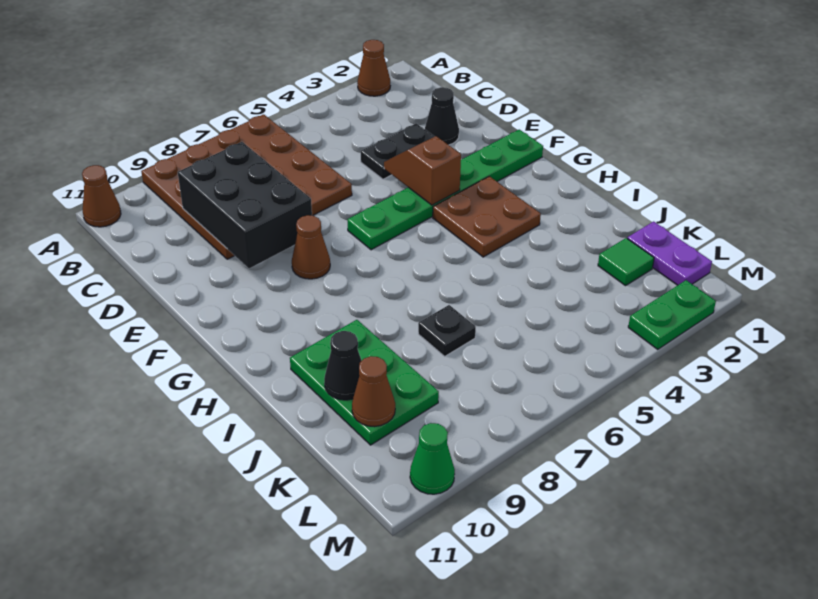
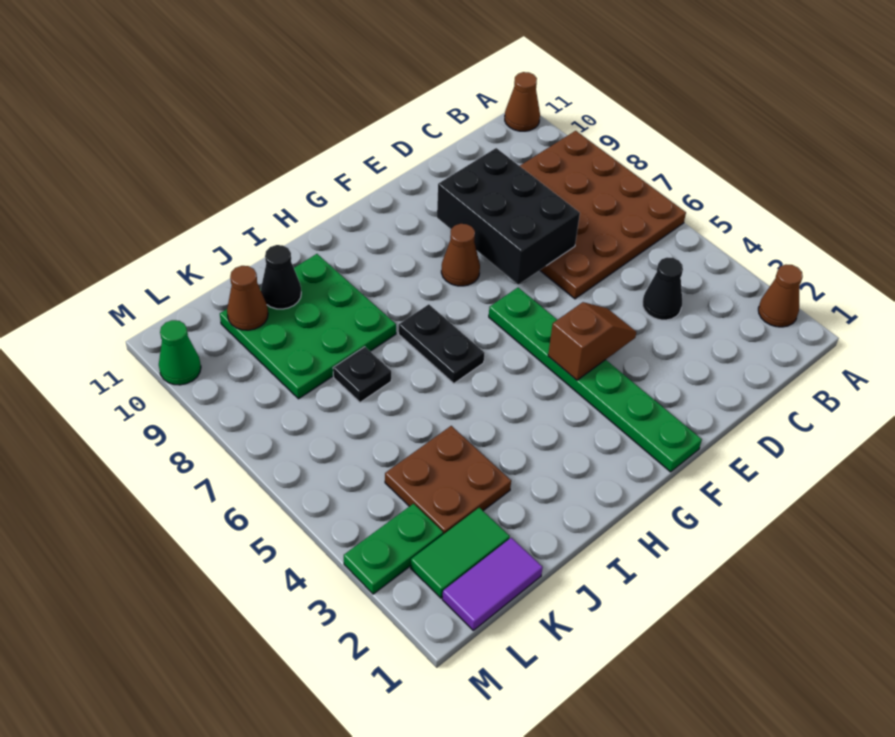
black brick C8:E9 level 2 -> black brick D7:E9 level 2
black cone D2 level 1 -> black cone C4 level 1
black plate D3:D4 level 1 -> black plate H6:H7 level 1
brown plate G3:H4 level 1 -> brown plate J3:K4 level 1
green plate I9:K10 level 1 -> green plate I8:K10 level 1
purple plate K1:L1 level 1 -> purple tile K1:L1 level 1
green tile K2 level 1 -> green tile K2:L2 level 1
green plate M2:M3 level 1 -> green plate L3:M3 level 1

